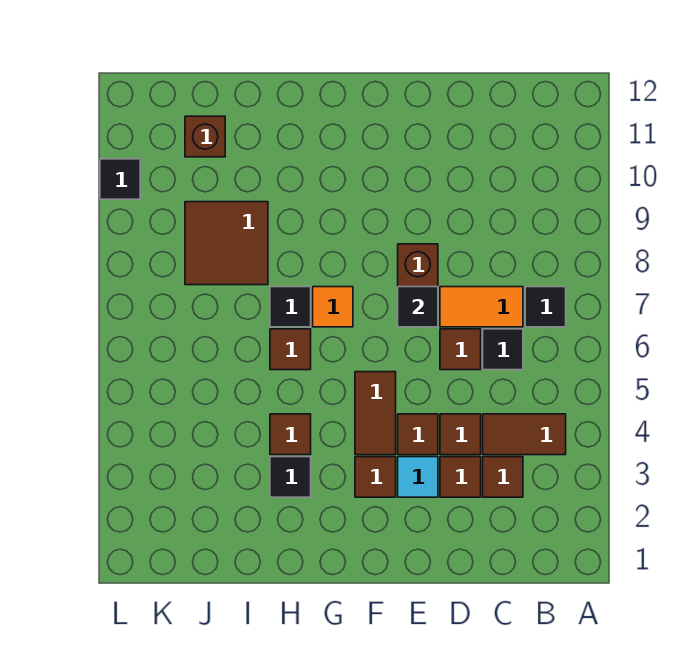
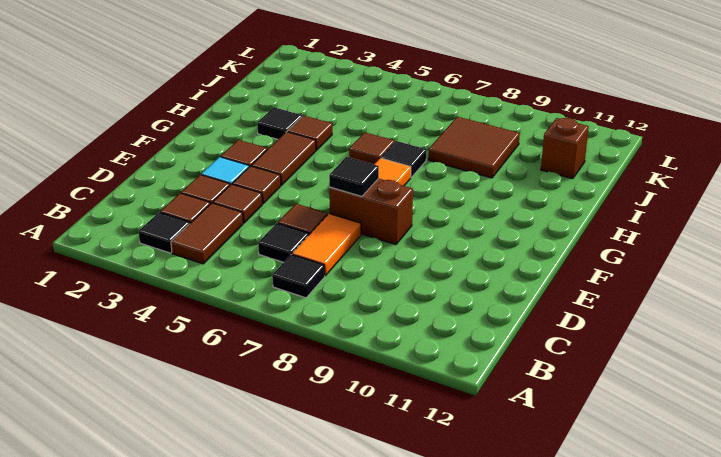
brown tile F4:F5 level 1 -> brown tile F4:G4 level 1
black tile L10 level 1 -> black tile B3 level 1

